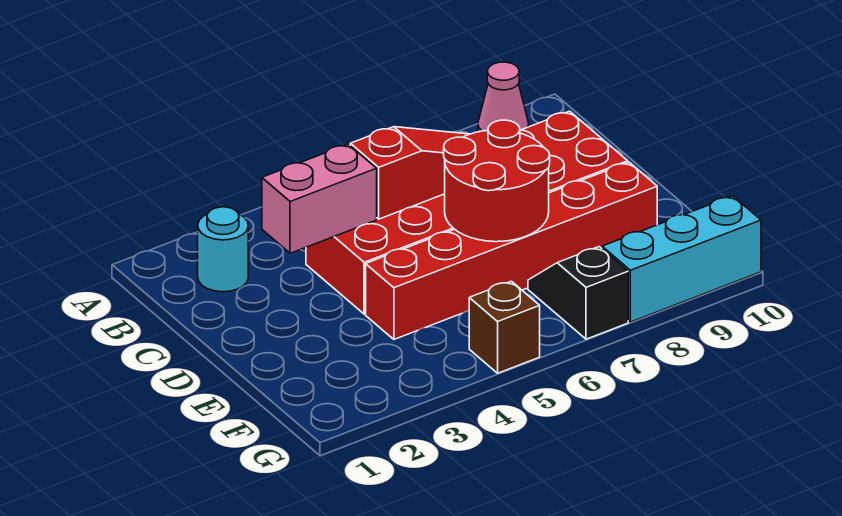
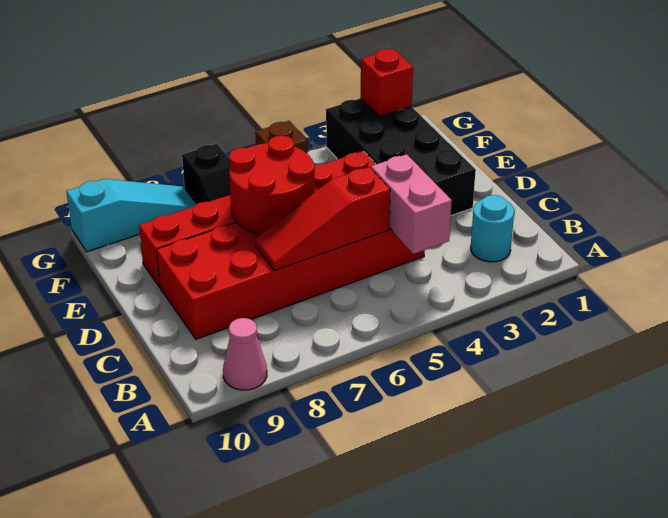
pink brick C3:C4 level 2 -> pink brick B4:C4 level 2
none -> black brick D2:G3 level 1
none -> red brick G2 level 2
cyan brick G8:G10 level 1 -> cyan slope G8:G10 level 1 top 10

